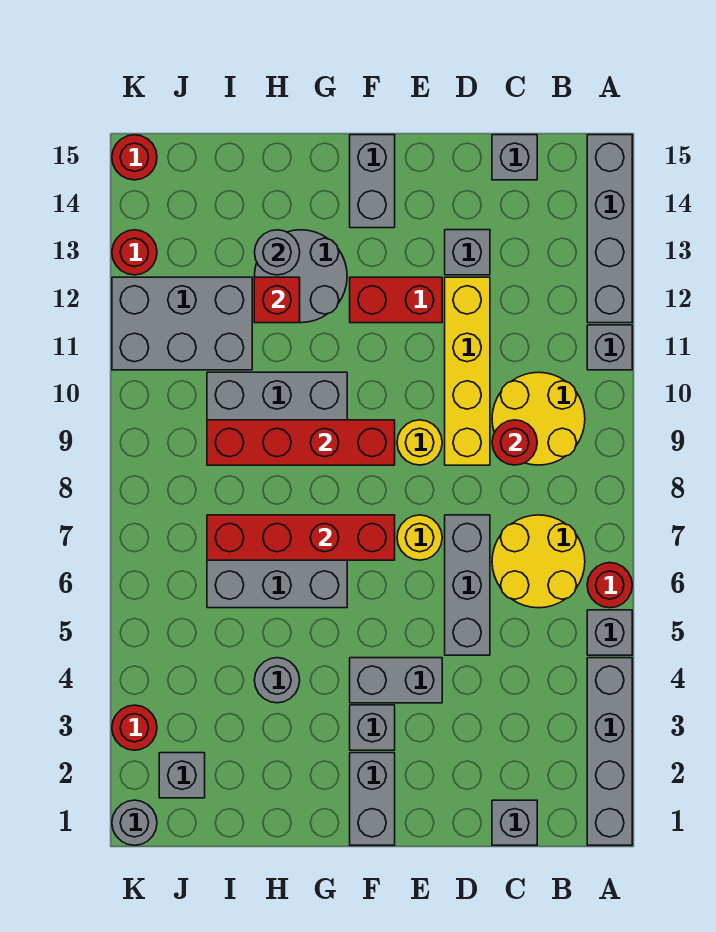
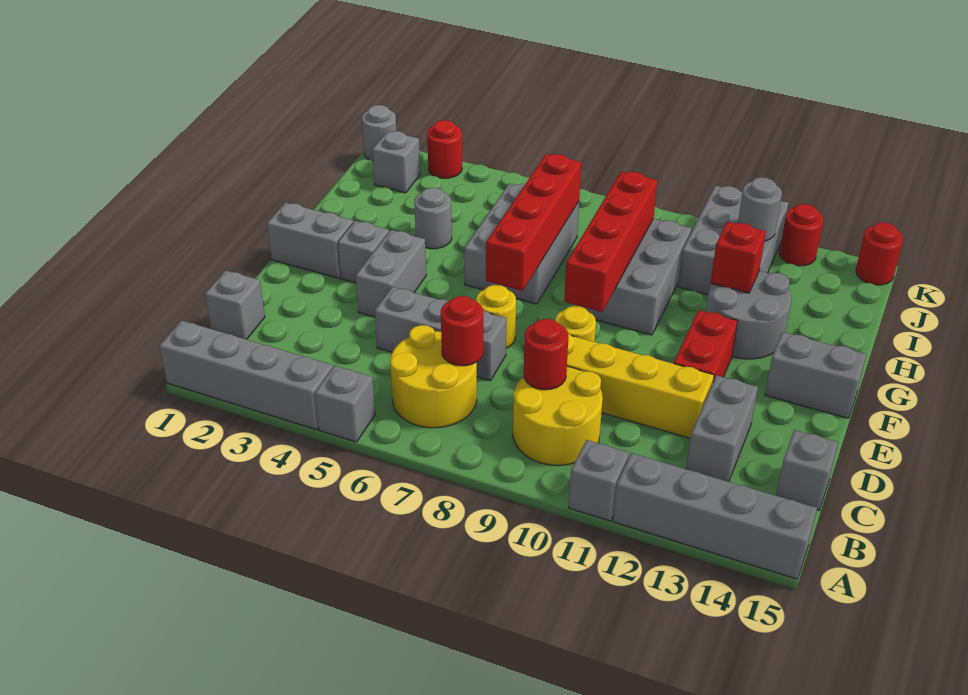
red round brick A6 level 1 -> red round brick C7 level 2
grey brick D13 level 1 -> grey brick C13:D13 level 1
grey round brick H13 level 2 -> grey round brick J12 level 2

